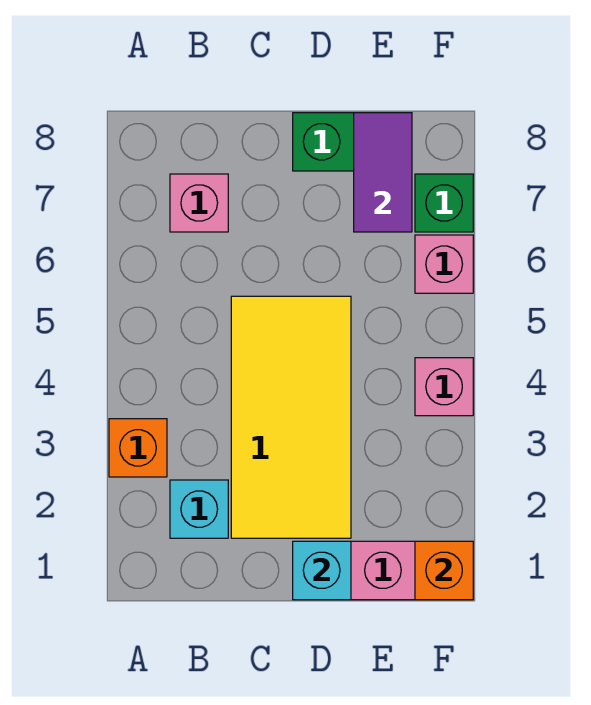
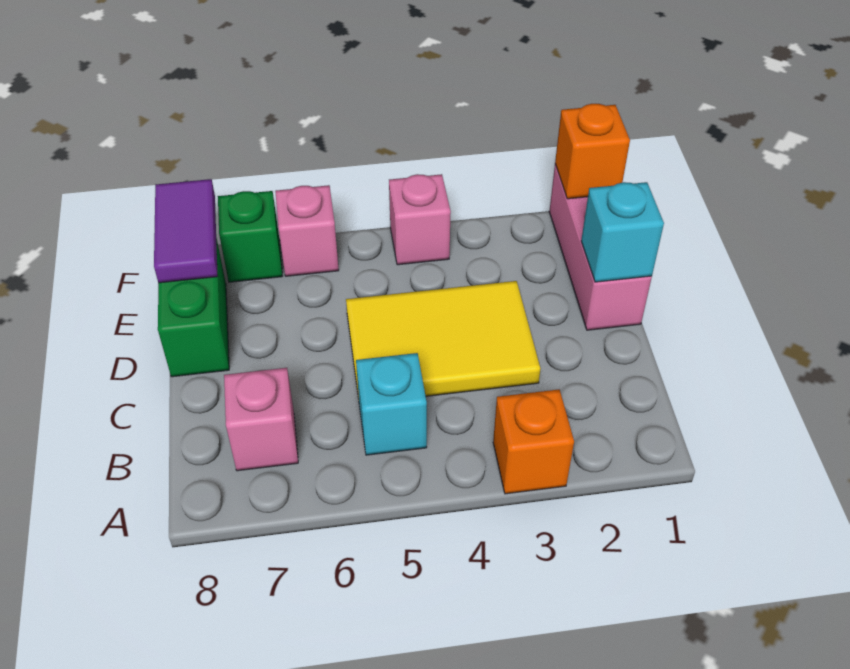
cyan brick B2 level 1 -> cyan brick B5 level 1
yellow tile C2:D5 level 1 -> yellow tile C3:D5 level 1
purple tile E7:E8 level 2 -> purple tile E8:F8 level 2

